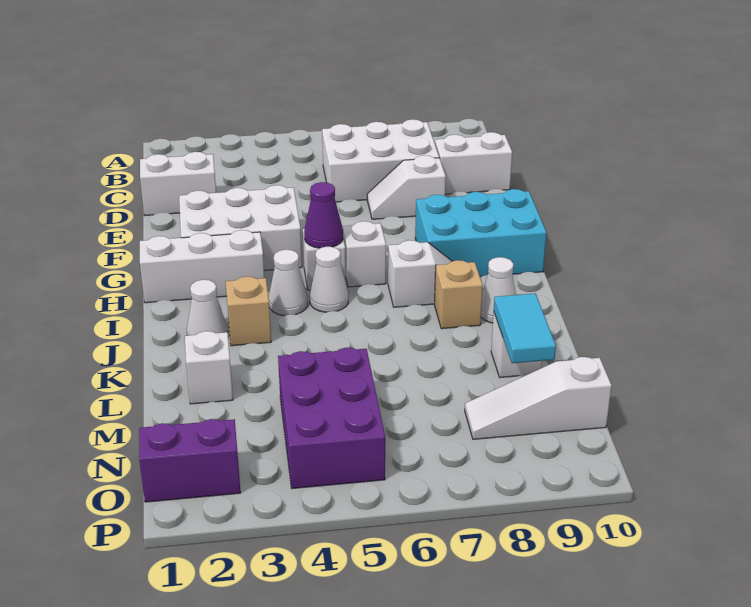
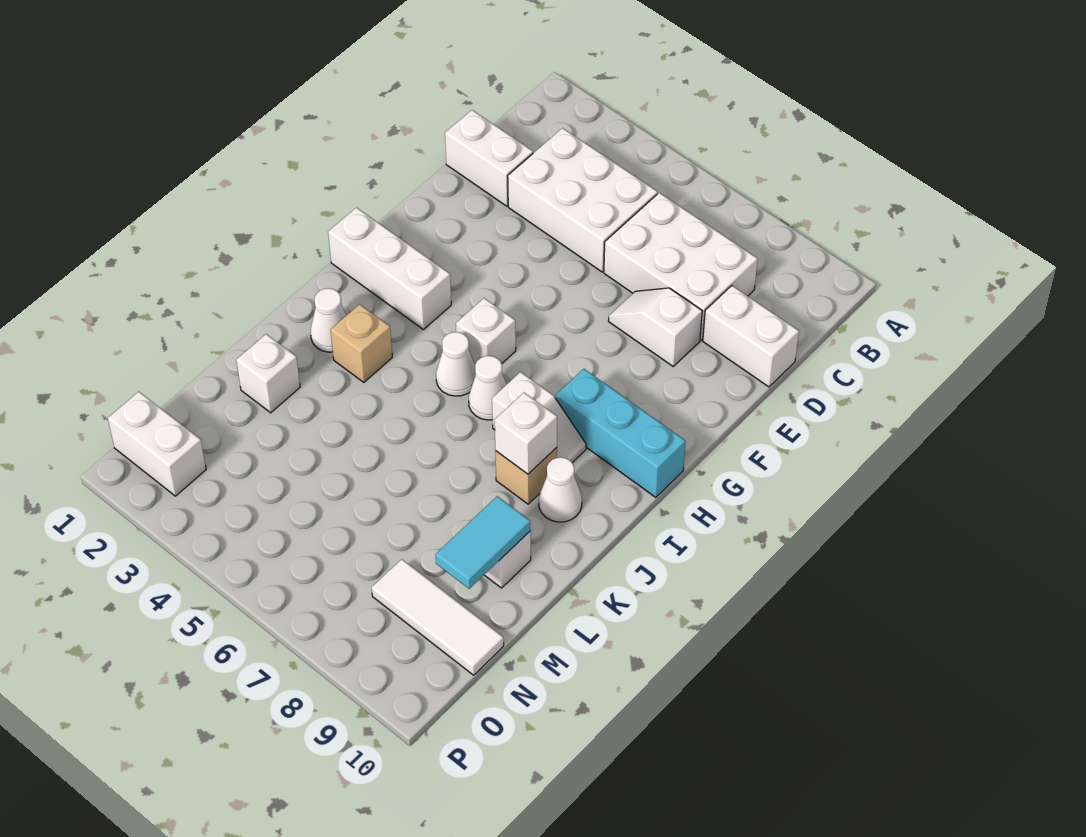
white brick F2:G4 level 1 -> white brick C3:D5 level 1
cyan brick G8:H10 level 1 -> cyan brick H8:H10 level 1
purple cone H5 level 2 -> none
white brick H6 level 1 -> white brick J8 level 2
white cone I4 level 1 -> white cone I6 level 1
purple brick M4:O5 level 1 -> none
white slope N8:N10 level 1 top 10 -> white tile N8:N10 level 1
purple brick O1:O2 level 1 -> white brick O1:O2 level 1

